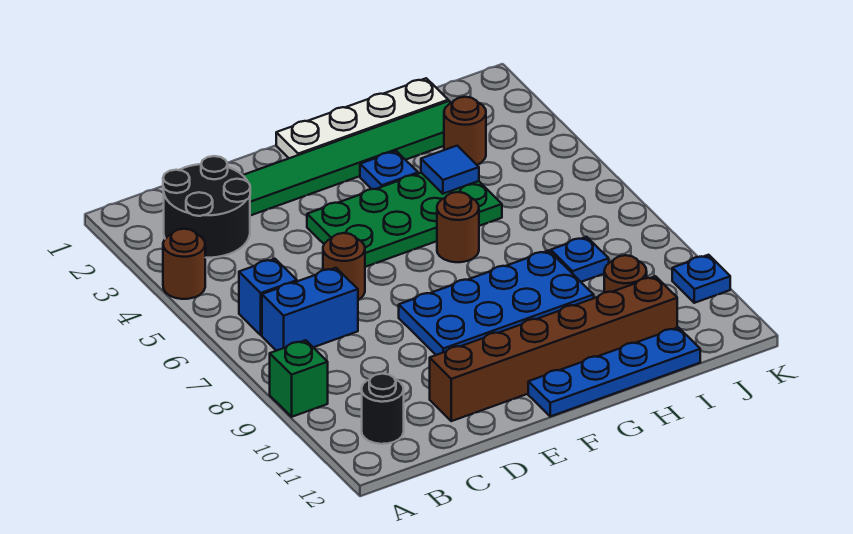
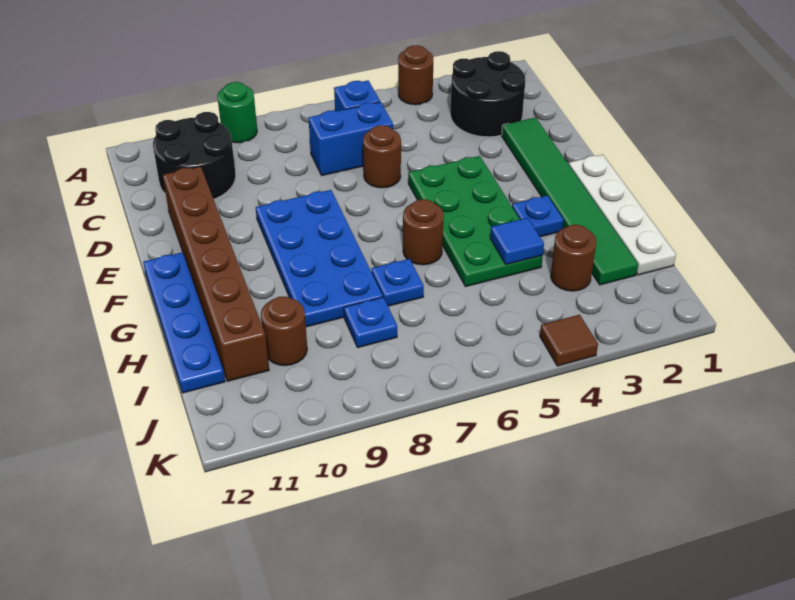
green brick A9 level 1 -> green round brick A9 level 1
blue brick B7:C7 level 1 -> blue brick C6:C7 level 1
black round brick B11 level 1 -> black round brick B10:C11 level 1
none -> brown tile K4 level 1
blue plate K10 level 1 -> blue plate H7 level 1

